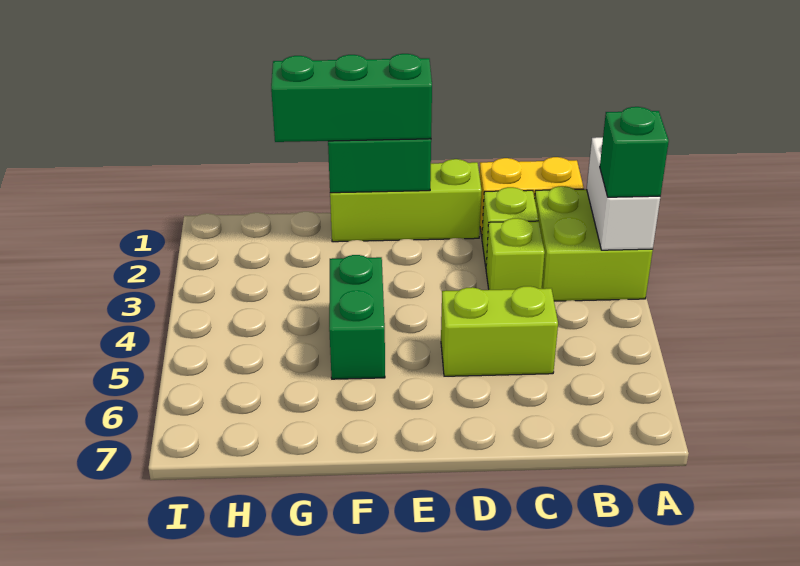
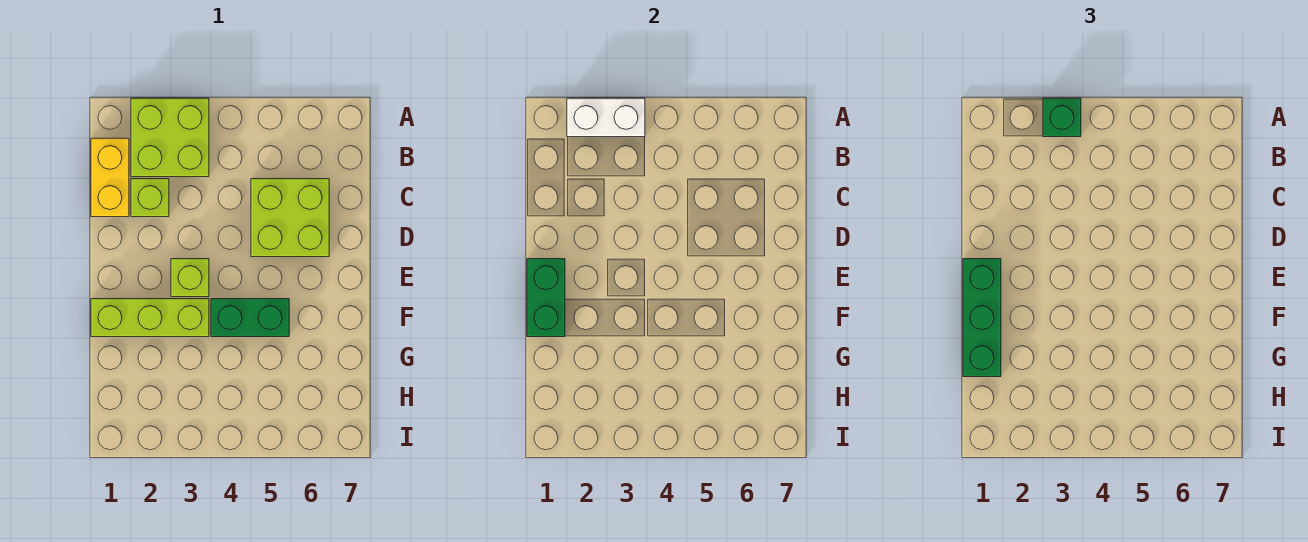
lime brick C3 level 1 -> lime brick E3 level 1
lime brick C5:D5 level 1 -> lime brick C5:D6 level 1
lime brick D1:F1 level 1 -> lime brick F1:F3 level 1

